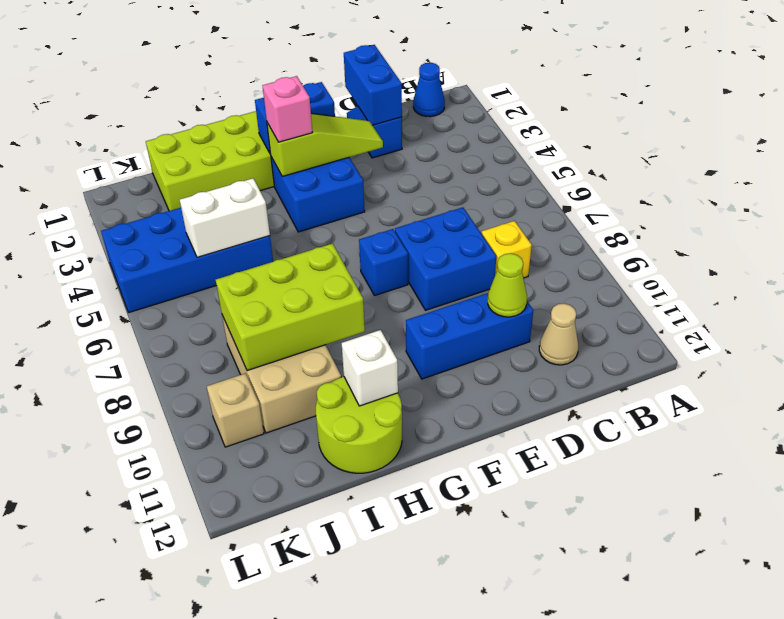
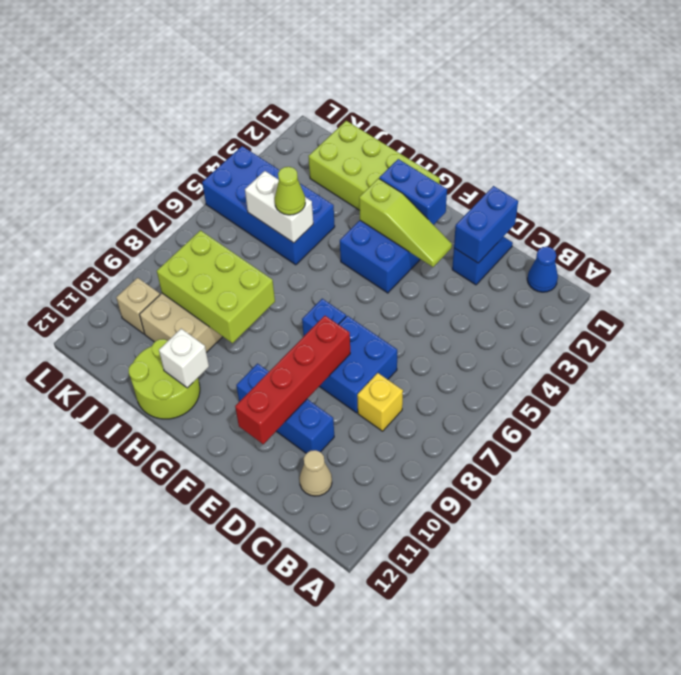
lime cone D10 level 2 -> lime cone I5 level 3
none -> red brick E8:E11 level 2
pink brick G3 level 3 -> none

